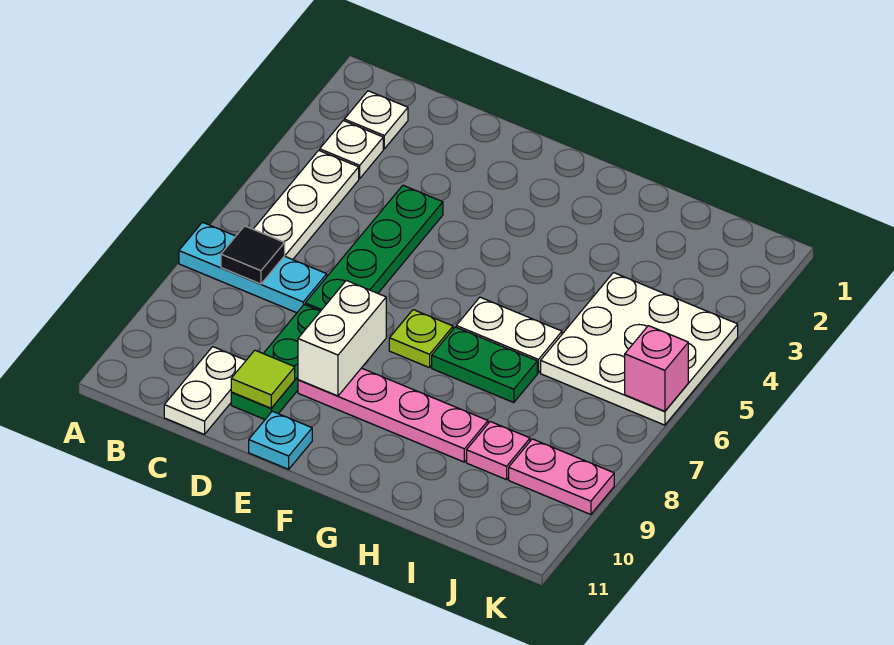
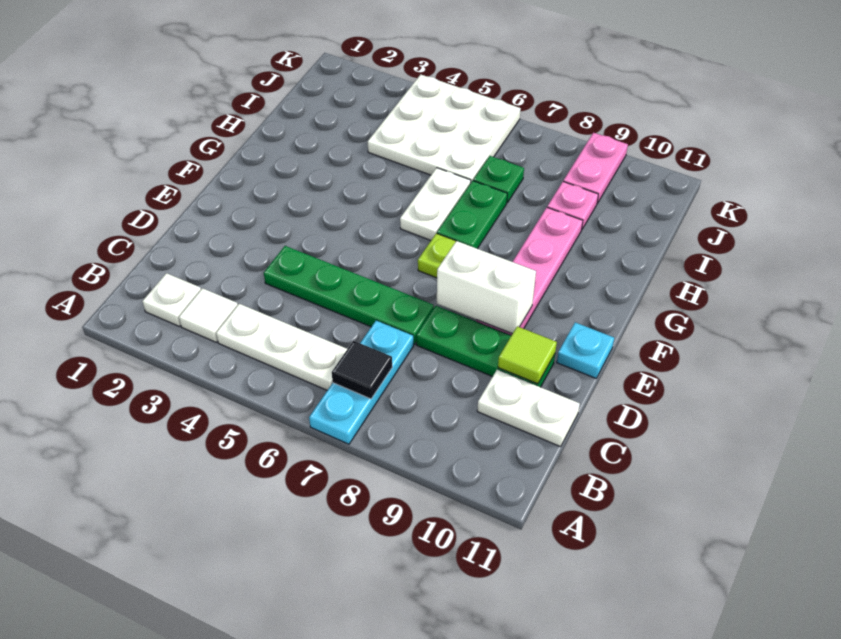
white plate B3 level 1 -> white tile B3 level 1
none -> green plate I7 level 1
pink brick K6 level 2 -> none

